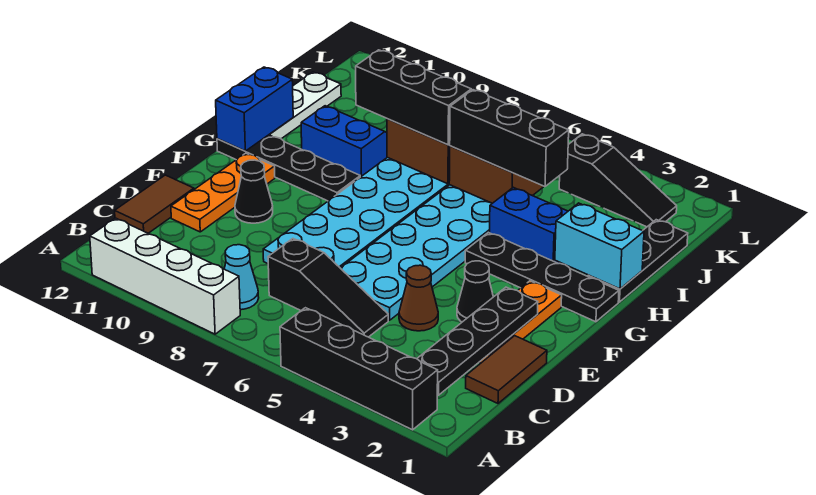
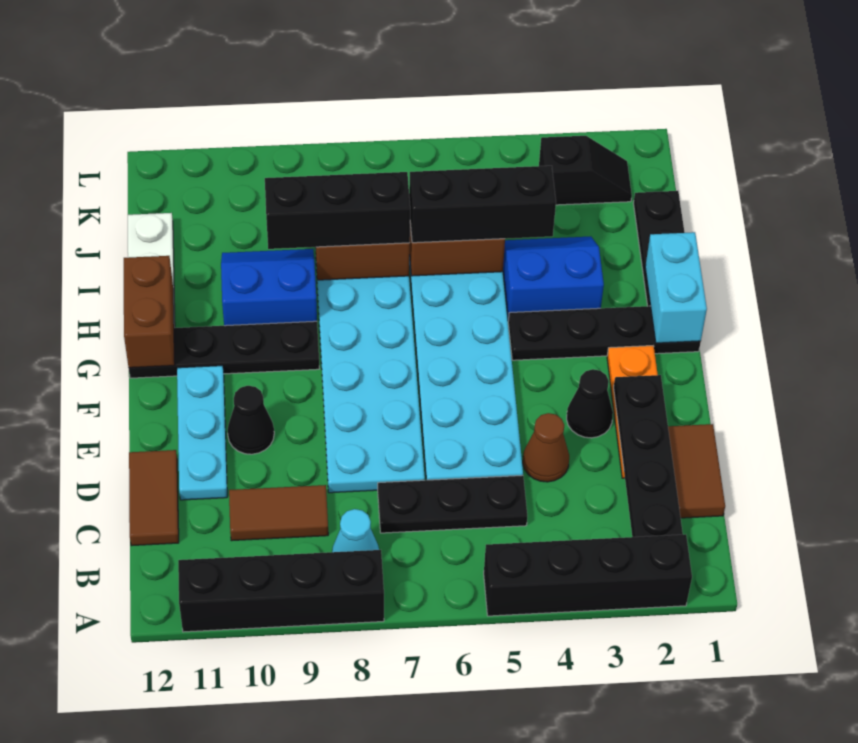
white brick A8:A11 level 1 -> black brick A8:A11 level 1
black slope C5:C7 level 1 top 7 -> black plate C5:C7 level 1
none -> brown tile C9:C10 level 1
orange plate D11:F11 level 1 -> cyan plate D11:F11 level 1
blue brick G12:H12 level 2 -> brown brick G12:H12 level 2
cyan brick H1:H2 level 2 -> cyan brick G1:H1 level 2
black slope K2:K4 level 1 top 4 -> black slope K2:K3 level 1 top 3

